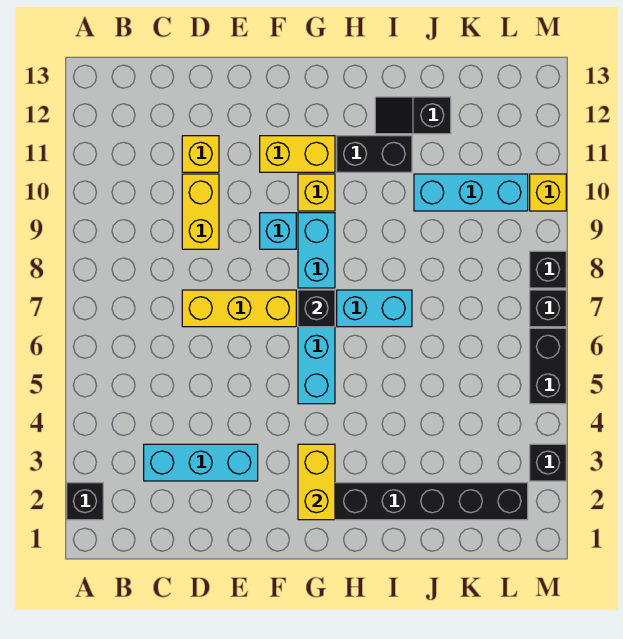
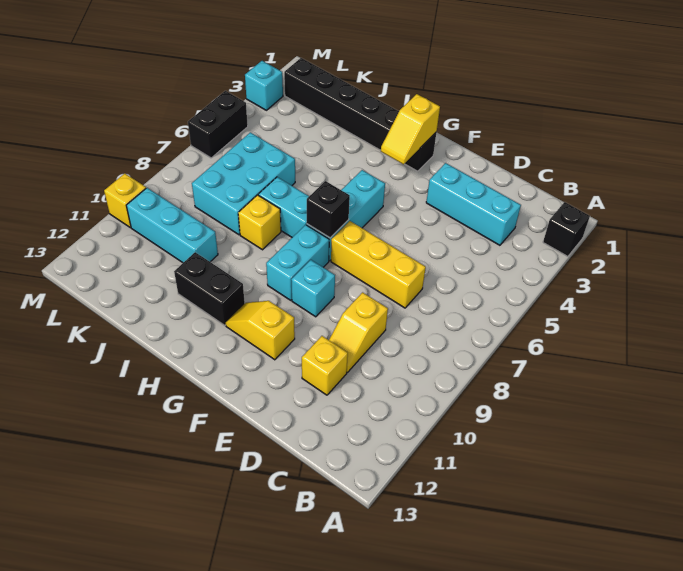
yellow brick D9:D10 level 1 -> yellow slope D9:D10 level 1 top 9
yellow brick F11:G11 level 1 -> yellow slope F11:G11 level 1 top F
yellow brick G2:G3 level 2 -> yellow slope G2:G3 level 2 top 2
yellow brick G10 level 1 -> yellow brick I8 level 1
black slope I12:J12 level 1 top J -> none
none -> cyan brick J6:K8 level 1
black brick M3 level 1 -> cyan brick M3 level 1
black brick M7 level 1 -> none
black brick M8 level 1 -> none

